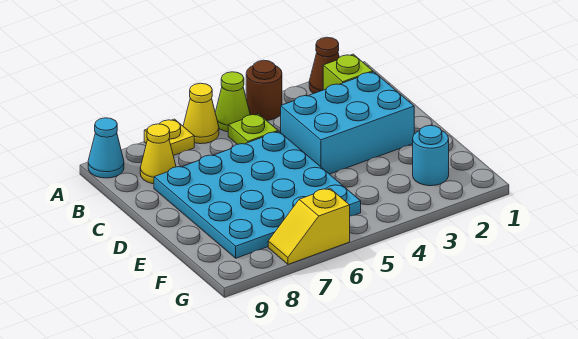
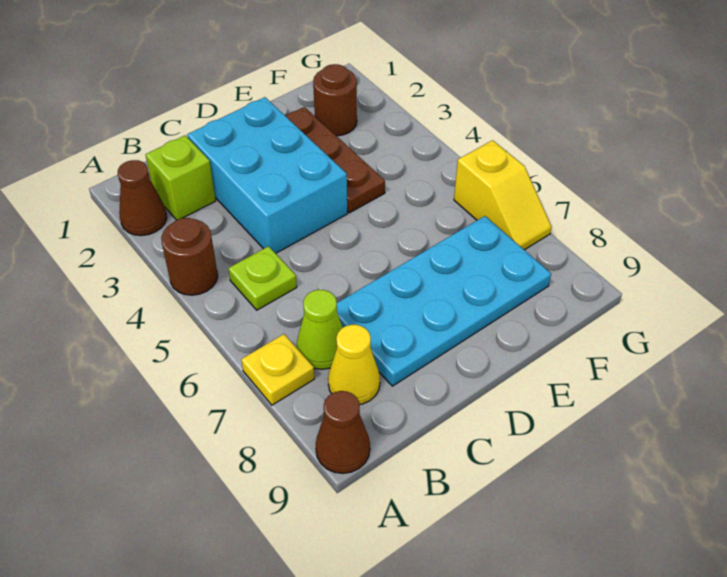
lime cone A5 level 1 -> lime cone B7 level 1
yellow cone A6 level 1 -> none
cyan cone A9 level 1 -> brown cone A9 level 1
cyan plate C5:F8 level 1 -> cyan plate C7:F8 level 1
none -> brown plate E2:E4 level 1
cyan round brick F2 level 1 -> brown round brick F2 level 1

